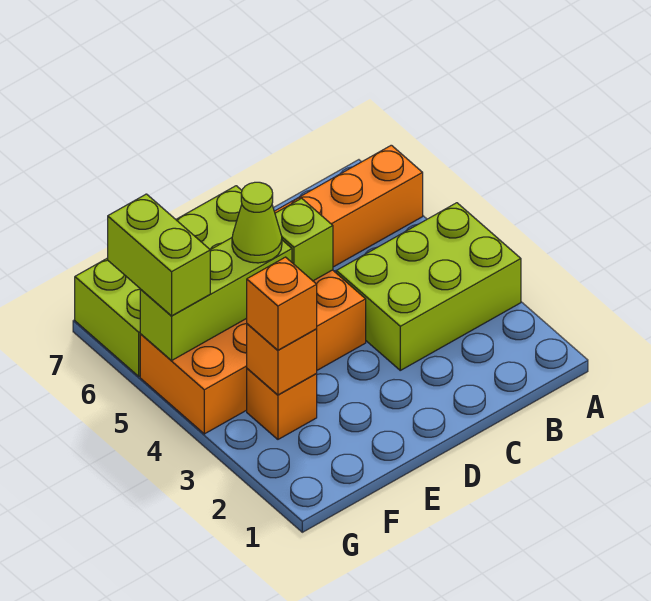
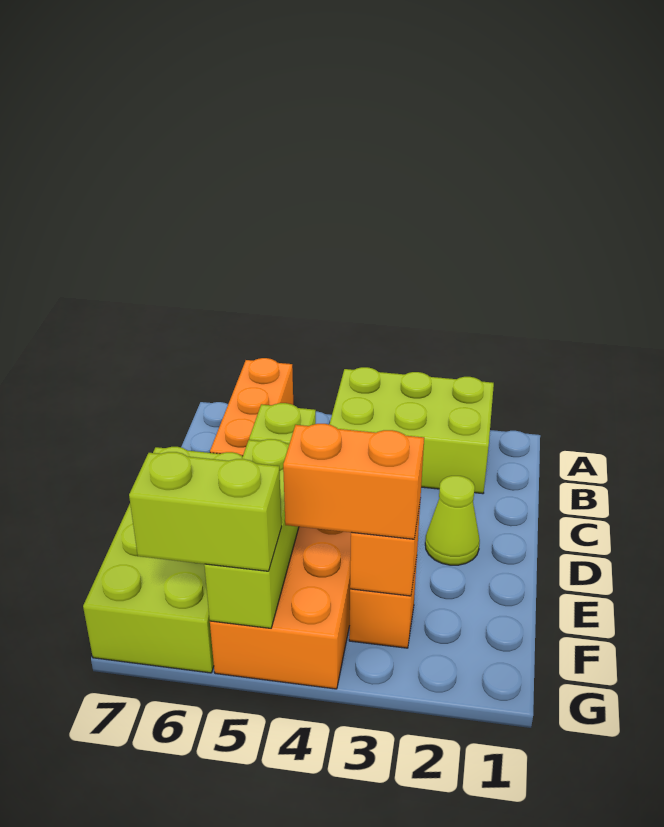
lime brick A3:C4 level 1 -> lime brick A2:B4 level 1
lime cone E5 level 3 -> lime cone D2 level 1
orange brick F3 level 3 -> orange brick F3:F4 level 3

